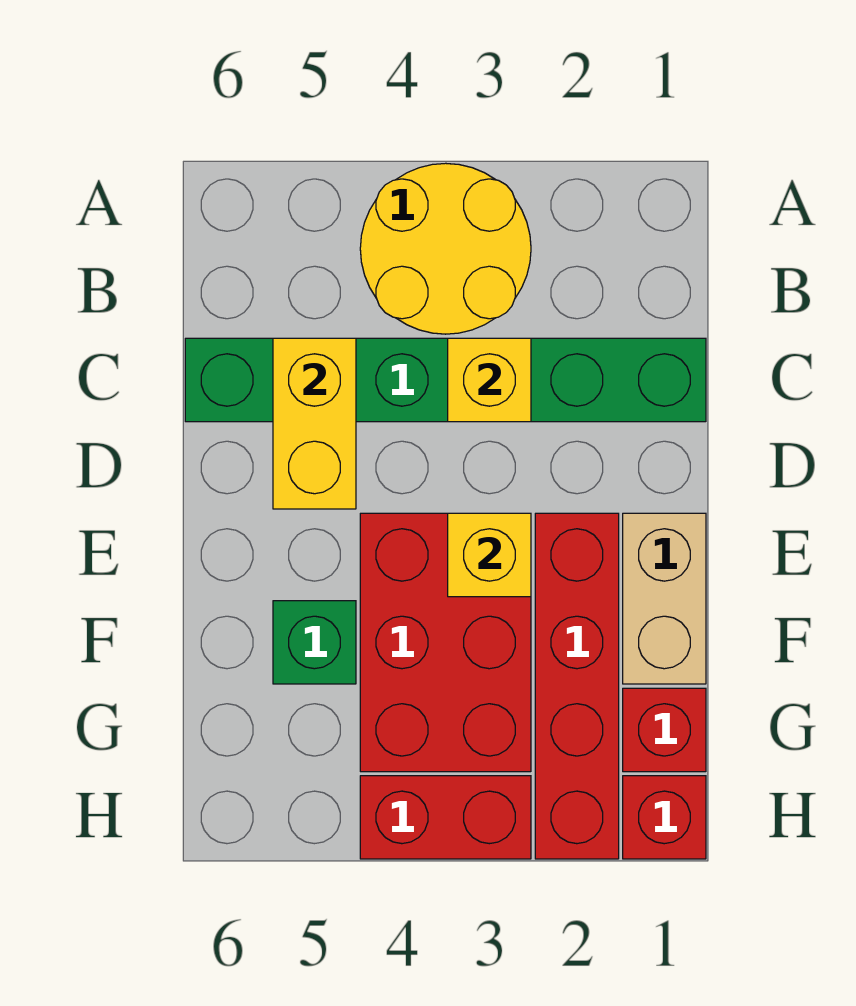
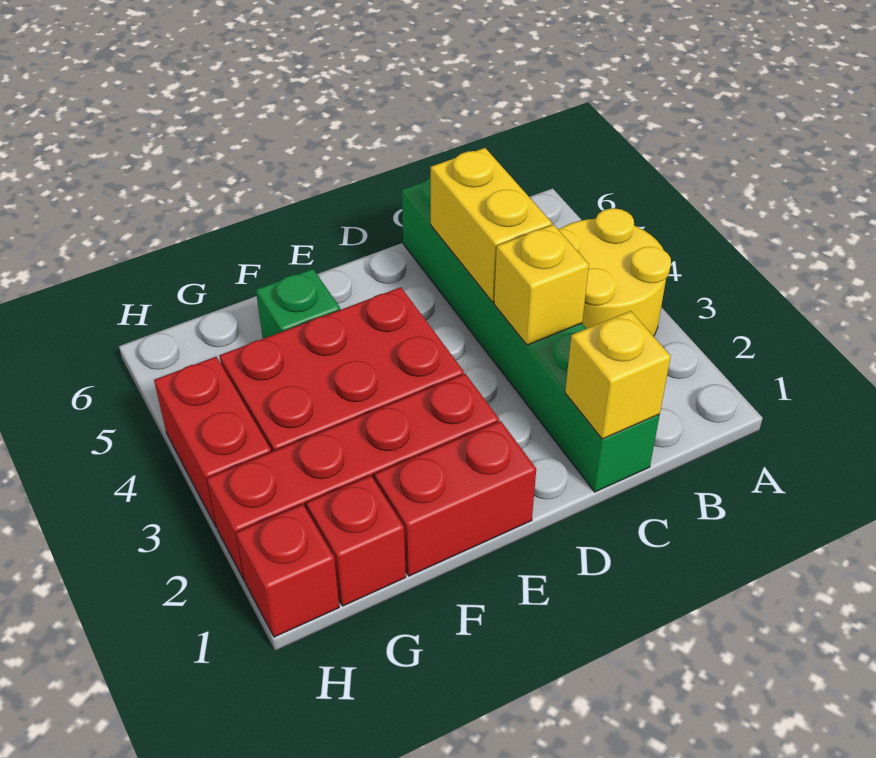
yellow brick C5:D5 level 2 -> yellow brick C4:C5 level 2
tan brick E1:F1 level 1 -> red brick E1:F1 level 1
yellow brick E3 level 2 -> yellow brick C1 level 2

